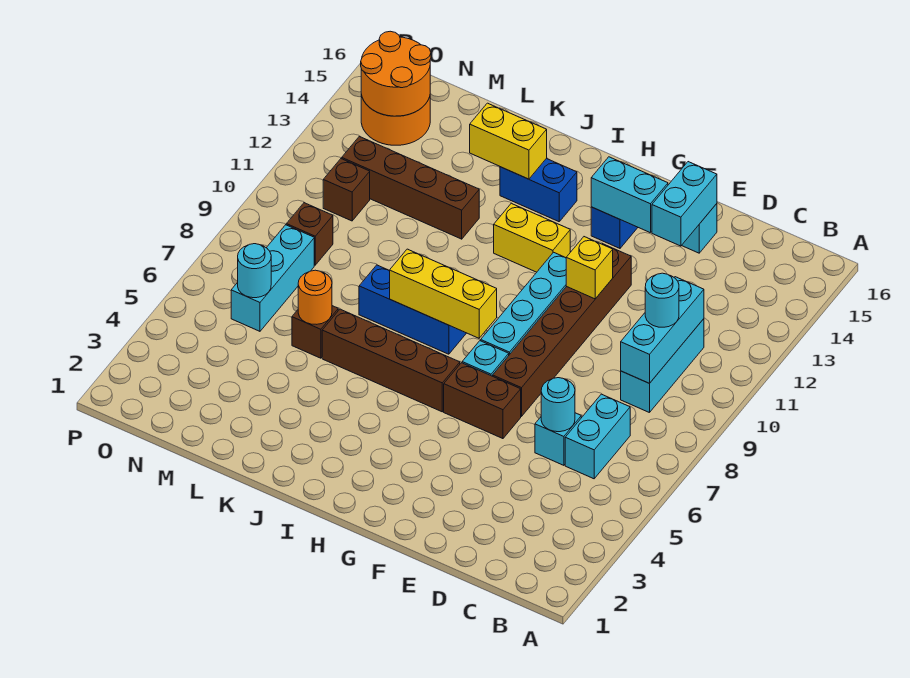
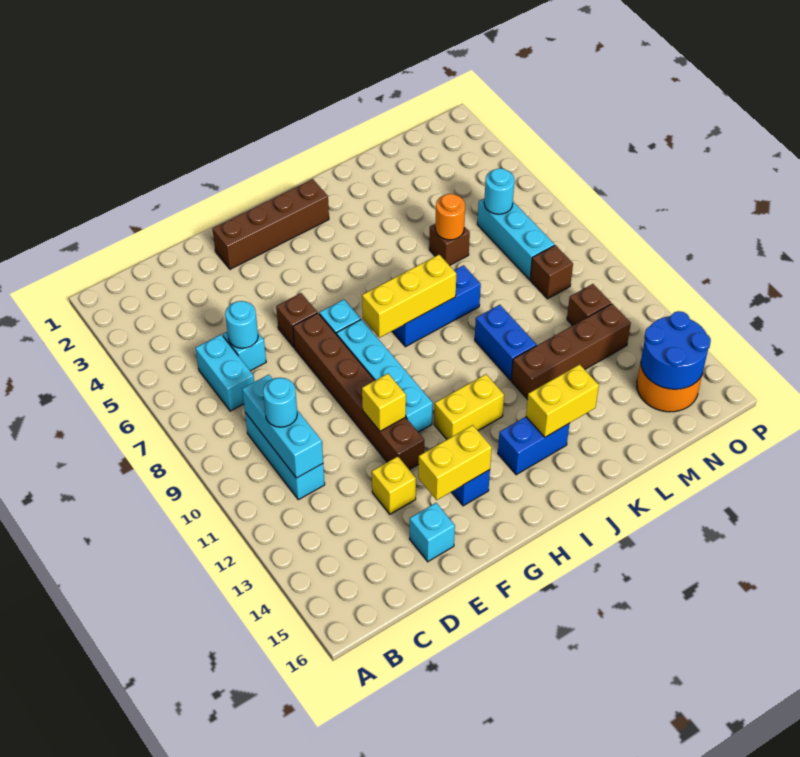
none -> yellow brick E13 level 1
cyan brick E14:E15 level 2 -> none
brown brick F6:G6 level 1 -> brown brick F6 level 1
cyan brick F14:G14 level 2 -> yellow brick F14:G14 level 2
brown brick H6:K6 level 1 -> brown brick F2:I2 level 1
none -> blue brick K10:K11 level 1
orange round brick N14:O15 level 2 -> blue round brick N14:O15 level 2

